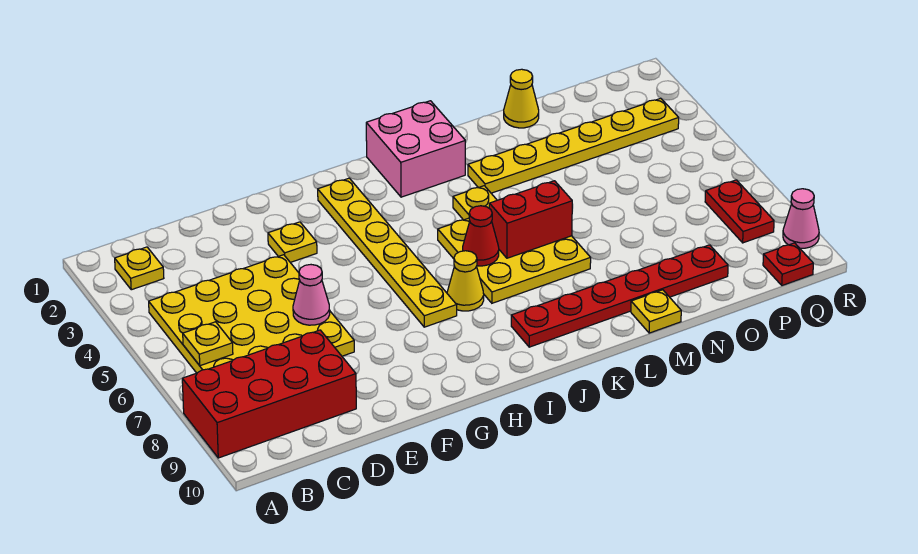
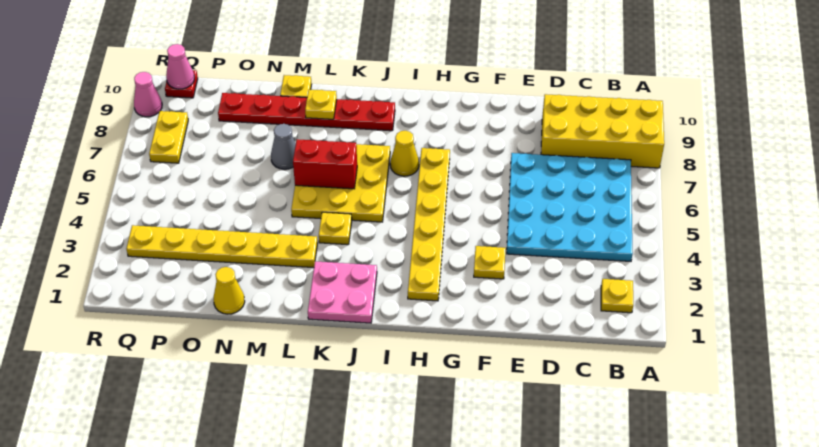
red brick A8:D9 level 1 -> yellow brick A8:D9 level 1
yellow plate B4:E7 level 1 -> cyan plate B4:E7 level 1
yellow plate B6 level 2 -> yellow plate L9 level 2
pink cone E6 level 2 -> pink cone Q10 level 2
pink brick J1:K2 level 1 -> pink plate J1:K2 level 1
red cone J6 level 2 -> none
none -> grey cone M7 level 1
red plate Q7:Q8 level 1 -> yellow plate Q7:Q8 level 1

